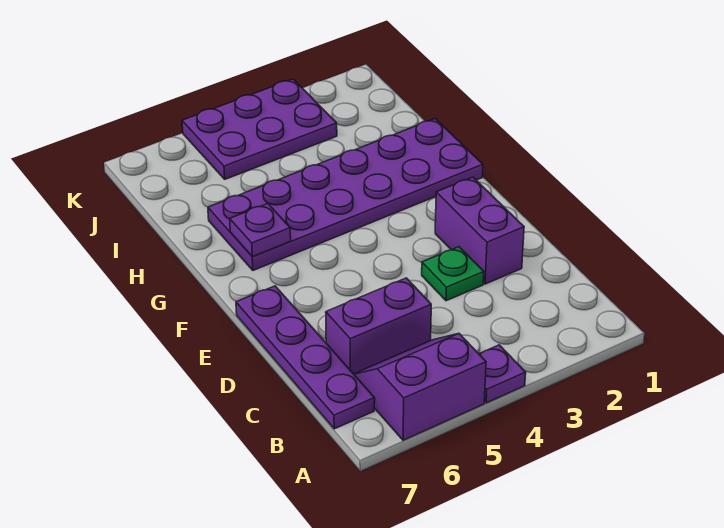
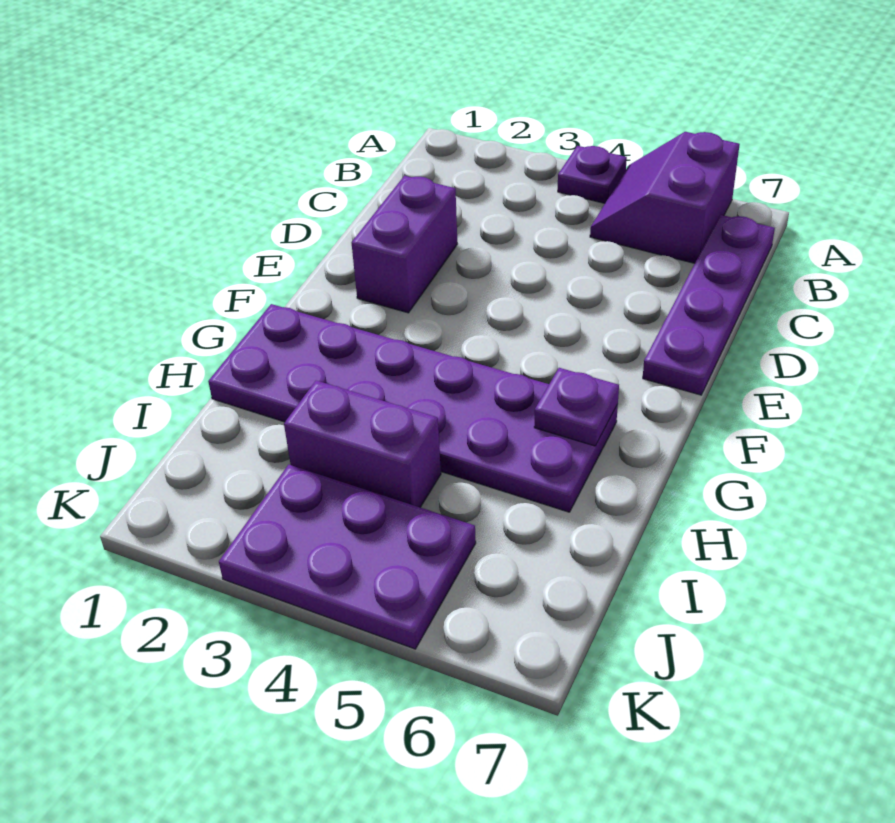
purple slope A5:B6 level 1 top A -> purple slope A5:B6 level 1 top 6
purple brick C5:C6 level 1 -> purple brick I3:I4 level 1
green plate D3 level 1 -> none

